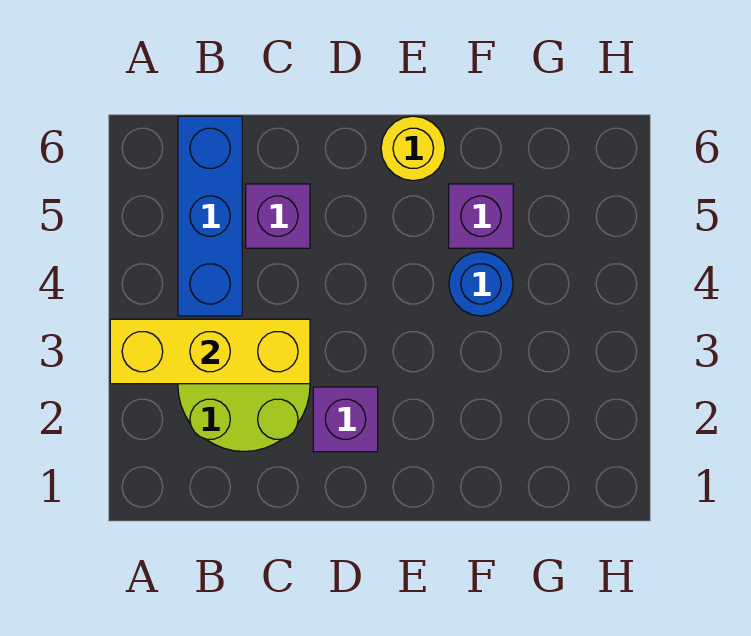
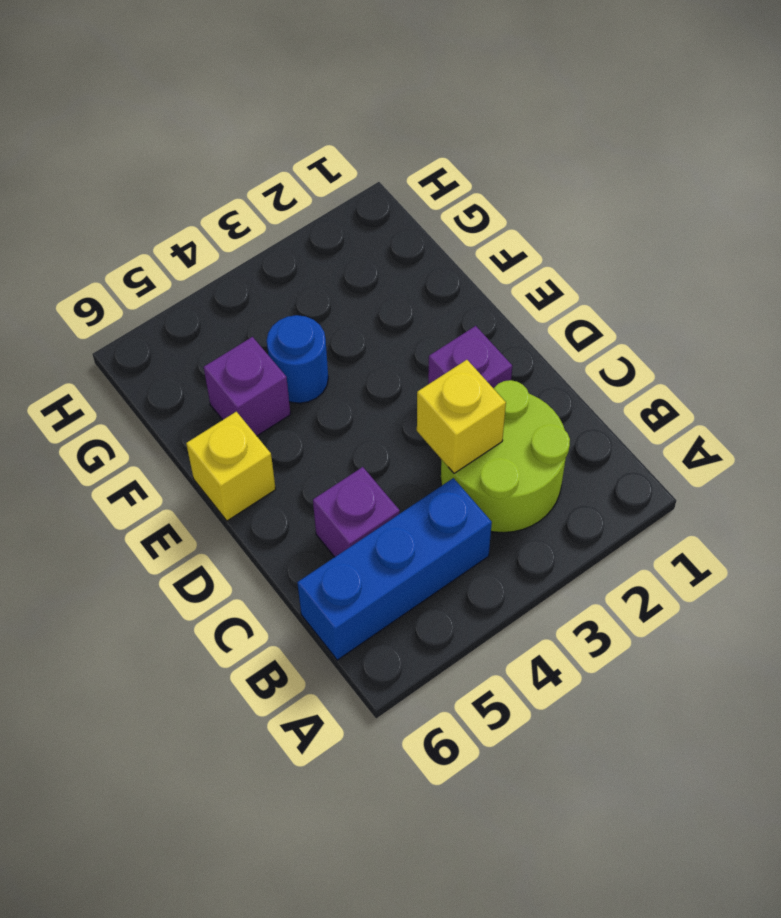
yellow brick A3:C3 level 2 -> yellow brick C3 level 2
yellow round brick E6 level 1 -> yellow brick E6 level 1

